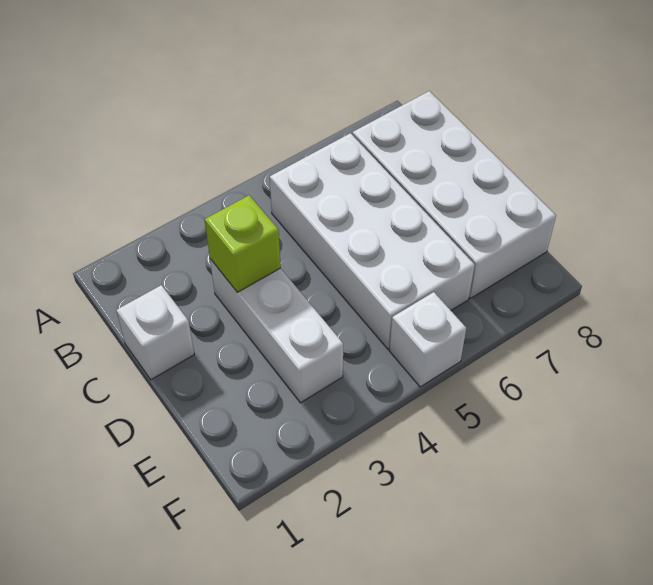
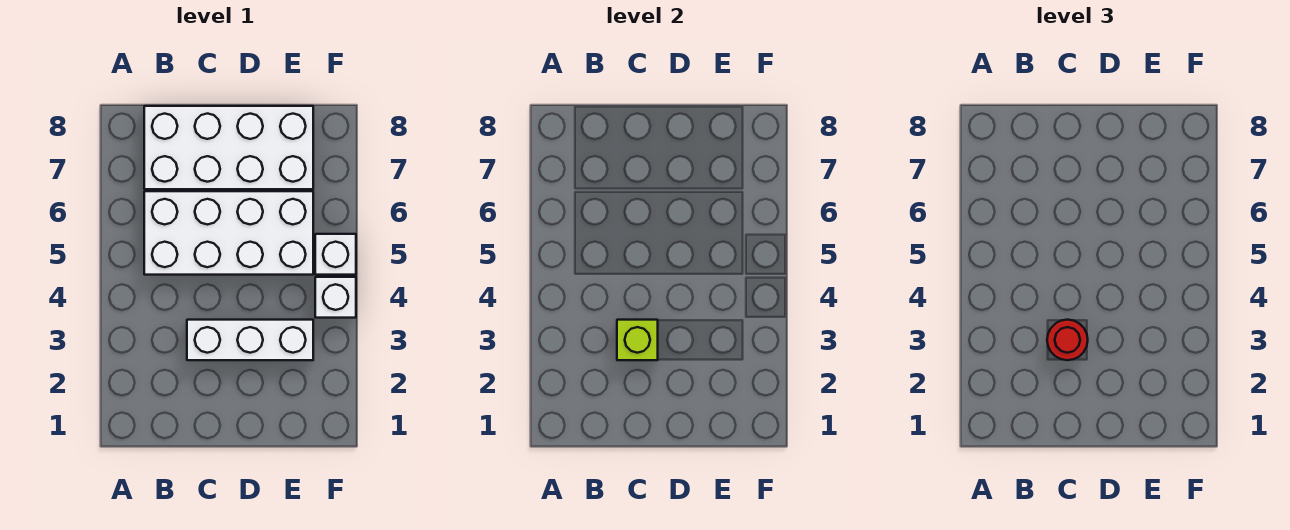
white brick C1 level 1 -> white brick F4 level 1
none -> red round brick C3 level 3

